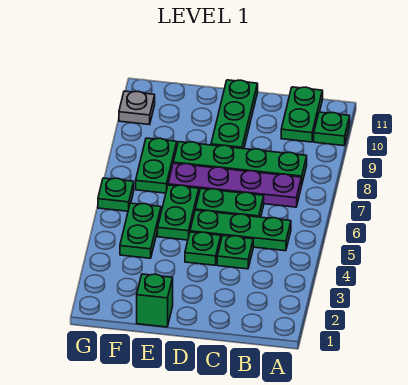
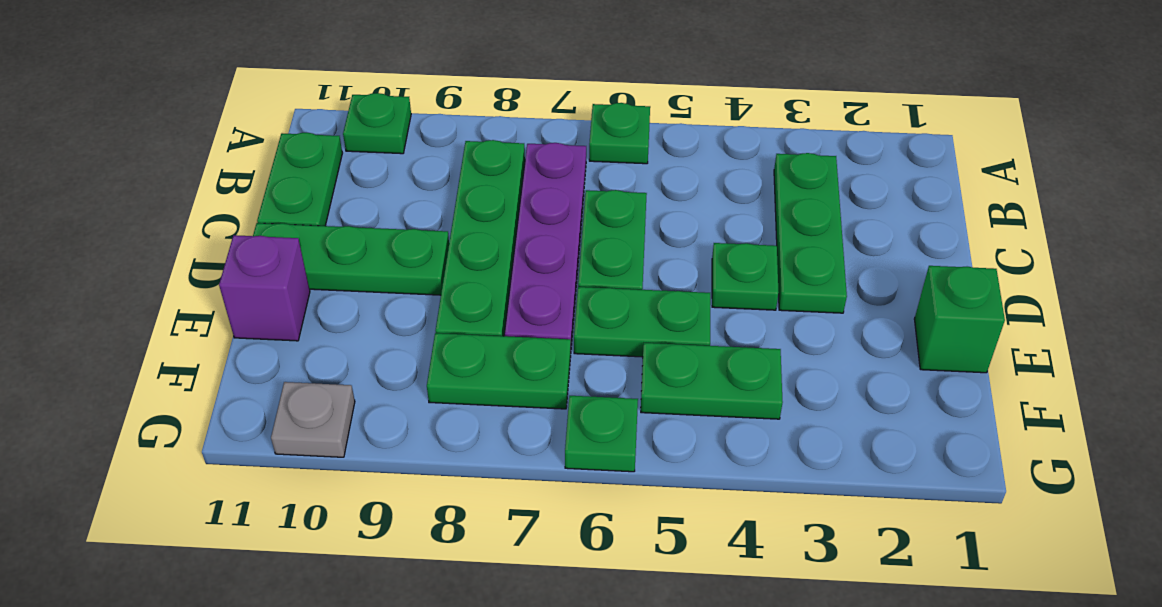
green plate B5:D5 level 1 -> green plate B3:D3 level 1
green plate B10:B11 level 1 -> green plate B11:C11 level 1
green plate C4 level 1 -> green plate A6 level 1
none -> purple brick E11 level 1

